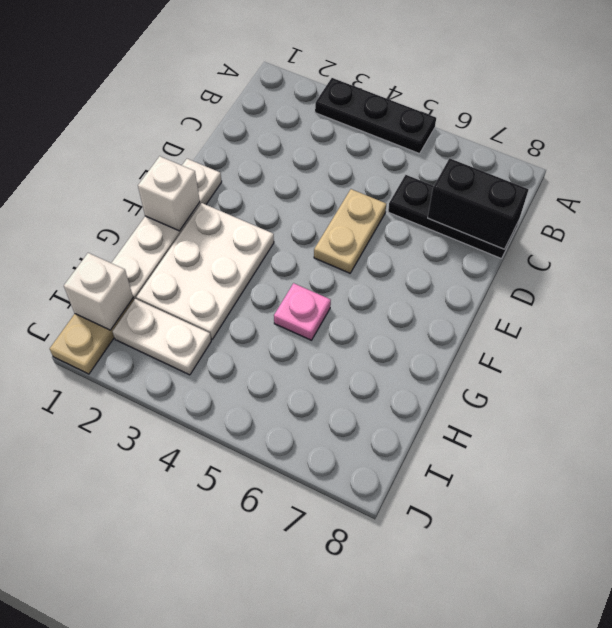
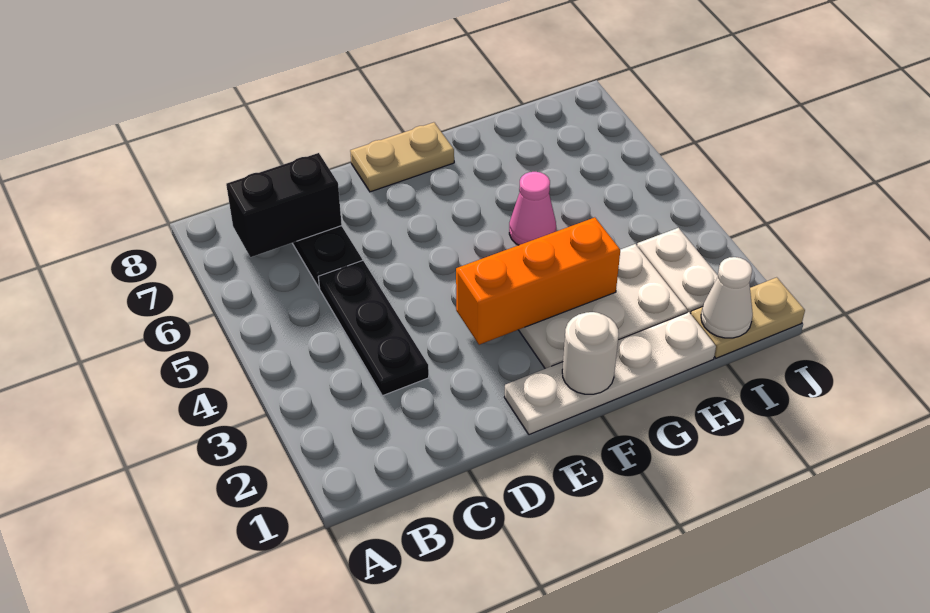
black plate A3:A5 level 1 -> black plate C3:C5 level 1
black brick C7:C8 level 2 -> black brick B7:C7 level 2
tan plate D5:E5 level 1 -> tan plate E8:F8 level 1
none -> orange brick E3:G3 level 2
white brick F1 level 2 -> white round brick F1 level 2
pink plate G5 level 1 -> pink cone G5 level 1
white brick I1 level 2 -> white cone I1 level 2

